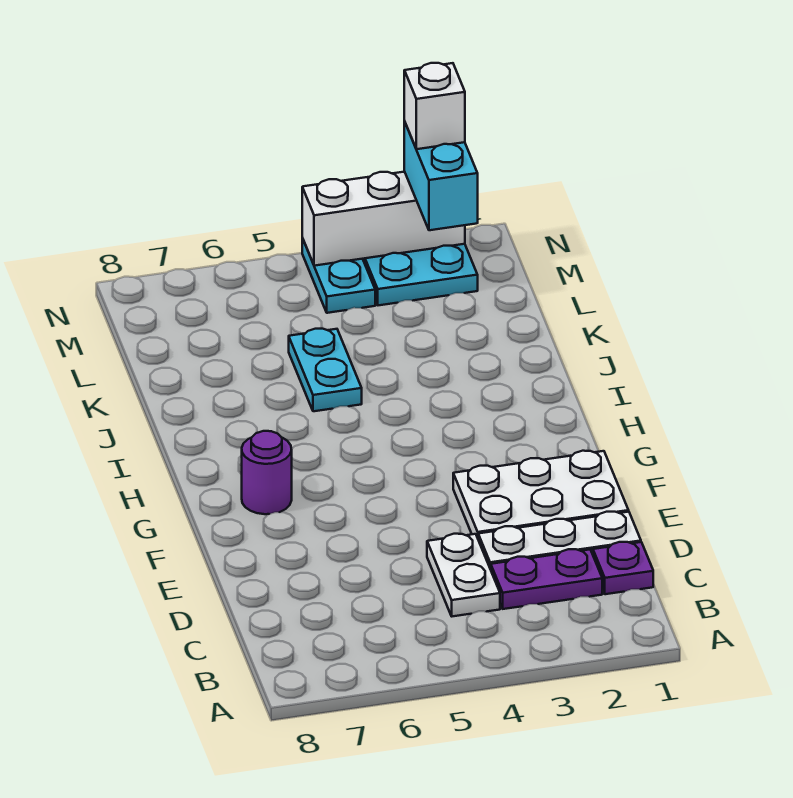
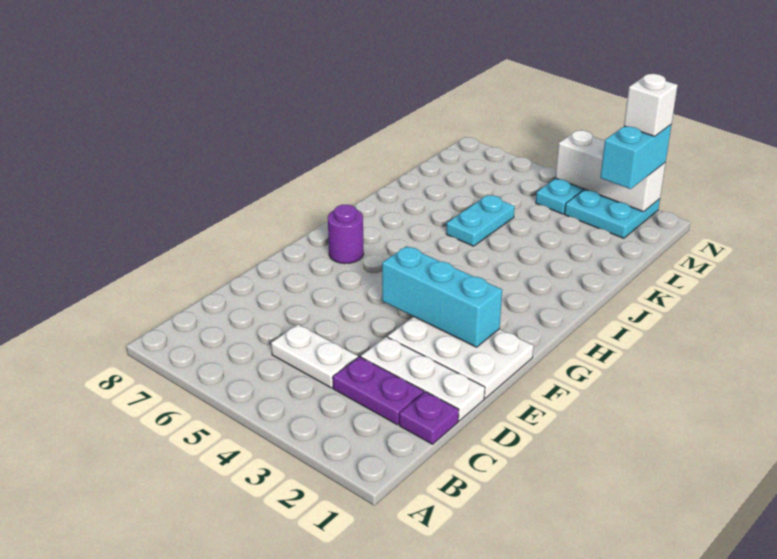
white plate C4:D4 level 1 -> white plate C4:C5 level 1
none -> cyan brick F2:F4 level 2

